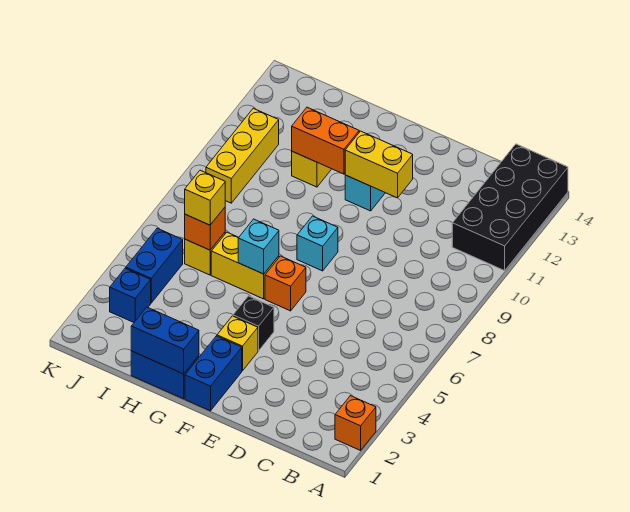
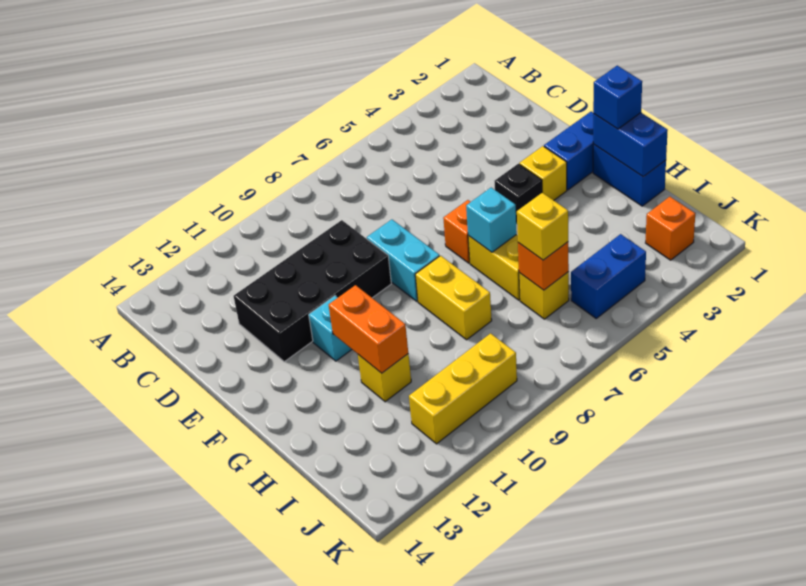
orange brick A2 level 1 -> orange brick J2 level 1
black brick A11:B14 level 1 -> black brick D9:E12 level 1
yellow brick E11:F11 level 2 -> yellow brick G8:H8 level 1
cyan brick F8 level 1 -> cyan brick E8:F8 level 1
blue brick J3 level 1 -> blue brick G1 level 3

